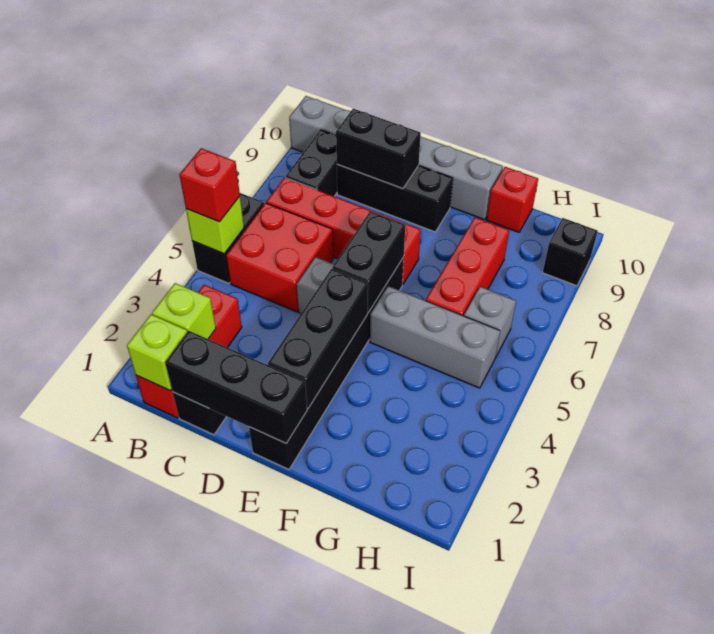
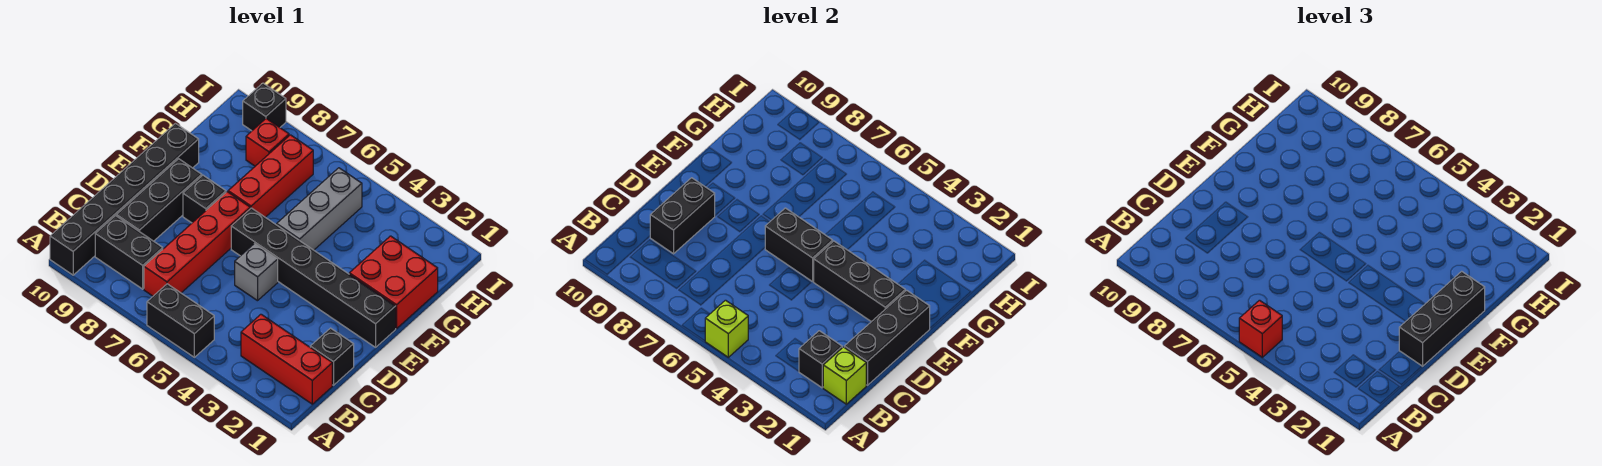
grey brick A10:F10 level 1 -> black brick A10:F10 level 1
lime brick B2 level 2 -> black brick B2 level 2
red brick B5:C6 level 1 -> red brick F1:G2 level 1
none -> black brick D1:F1 level 3
none -> black brick E8 level 1
red brick G6:G8 level 1 -> red brick F7:H7 level 1
red brick G10 level 1 -> red brick H8 level 1
grey brick H6 level 1 -> none

